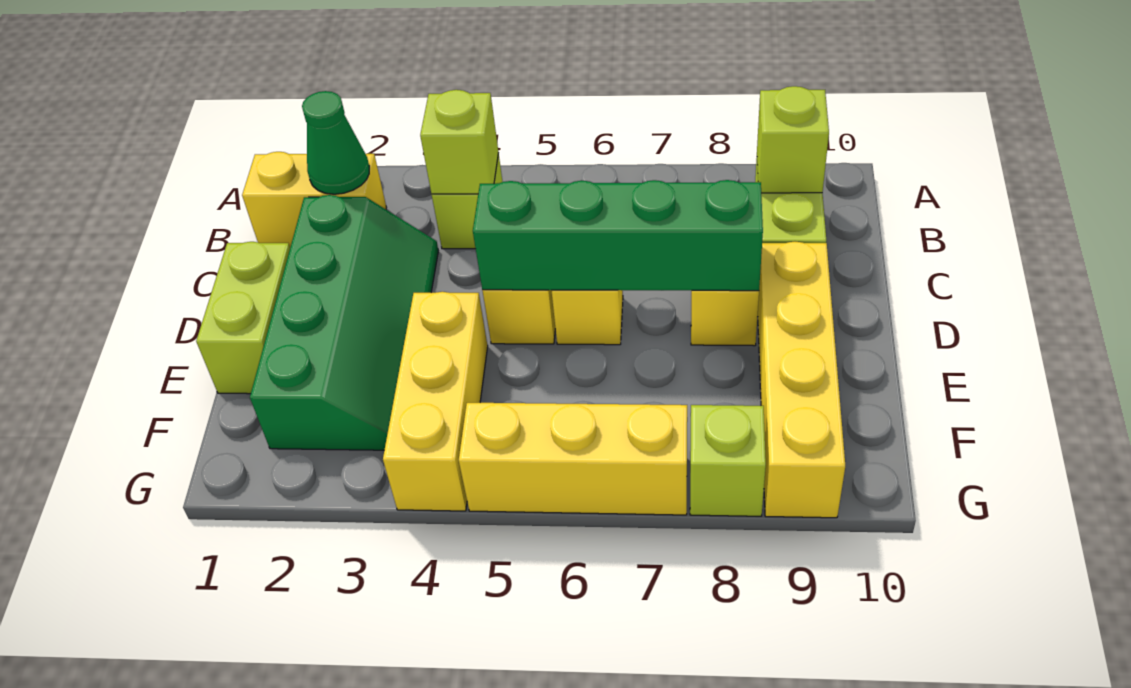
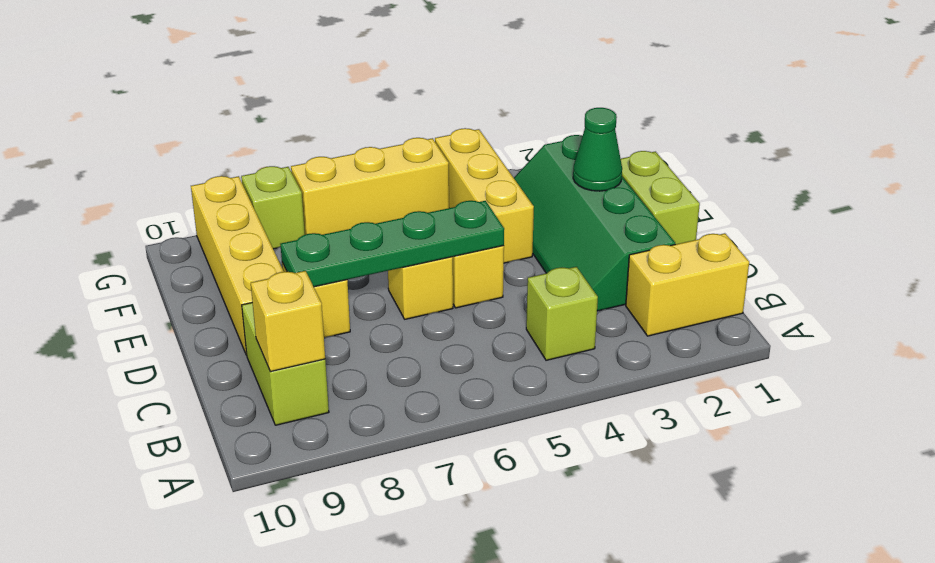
green cone B2 level 2 -> green cone E2 level 2
lime brick B4 level 2 -> none
lime brick B9 level 2 -> yellow brick B9 level 2
green brick D5:D8 level 2 -> green plate D5:D8 level 2

